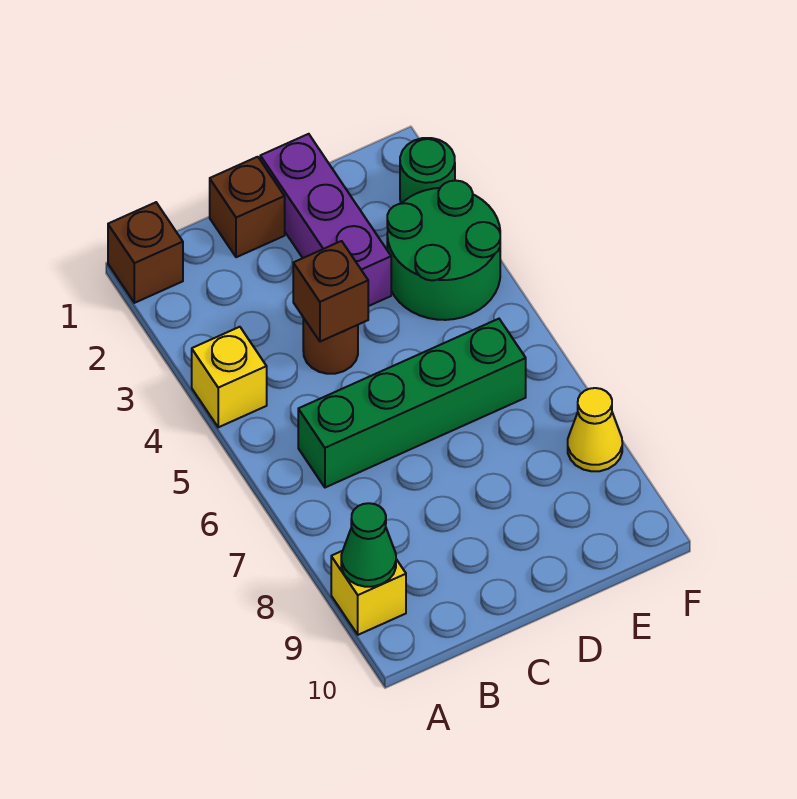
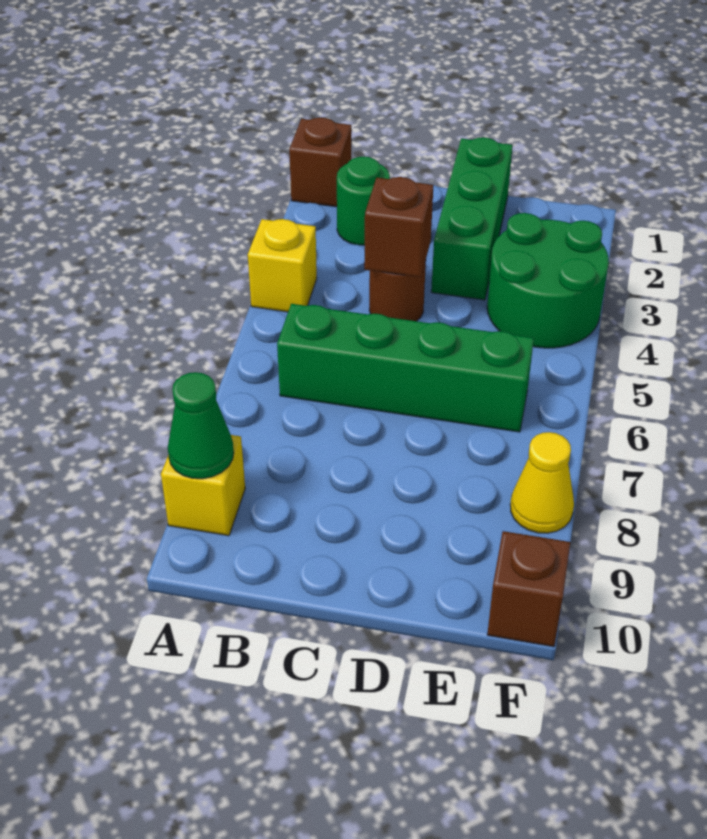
brown brick C1 level 1 -> brown brick F10 level 1
purple brick D1:D3 level 1 -> green brick D1:D3 level 1
green round brick F2 level 1 -> green round brick B2 level 1

